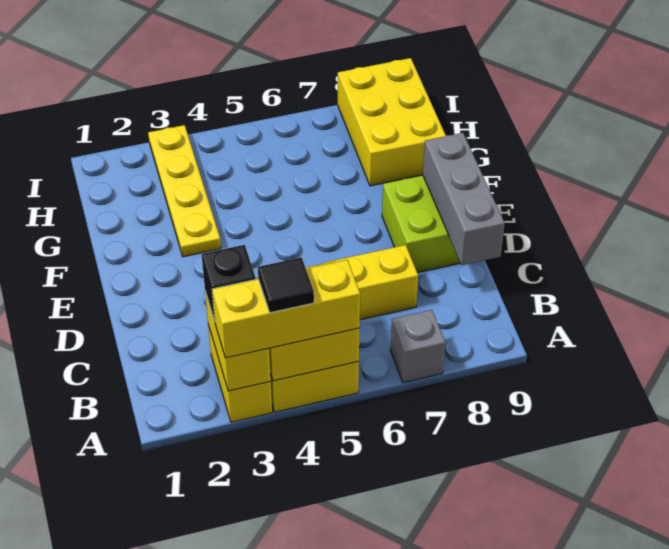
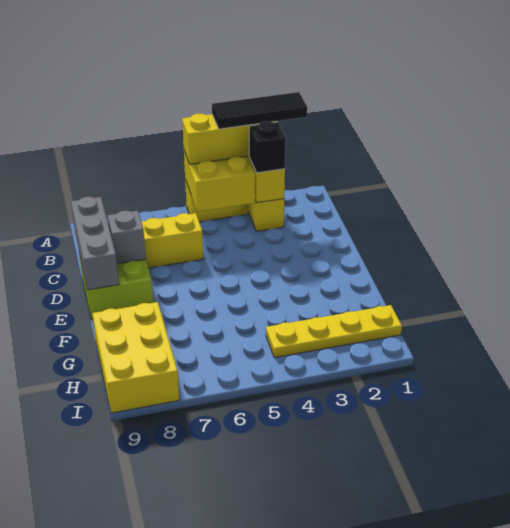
black tile A4 level 4 -> black tile A2:A4 level 4
grey brick A7 level 1 -> grey brick D8 level 2
yellow plate F3:I3 level 1 -> yellow plate H1:H4 level 1

